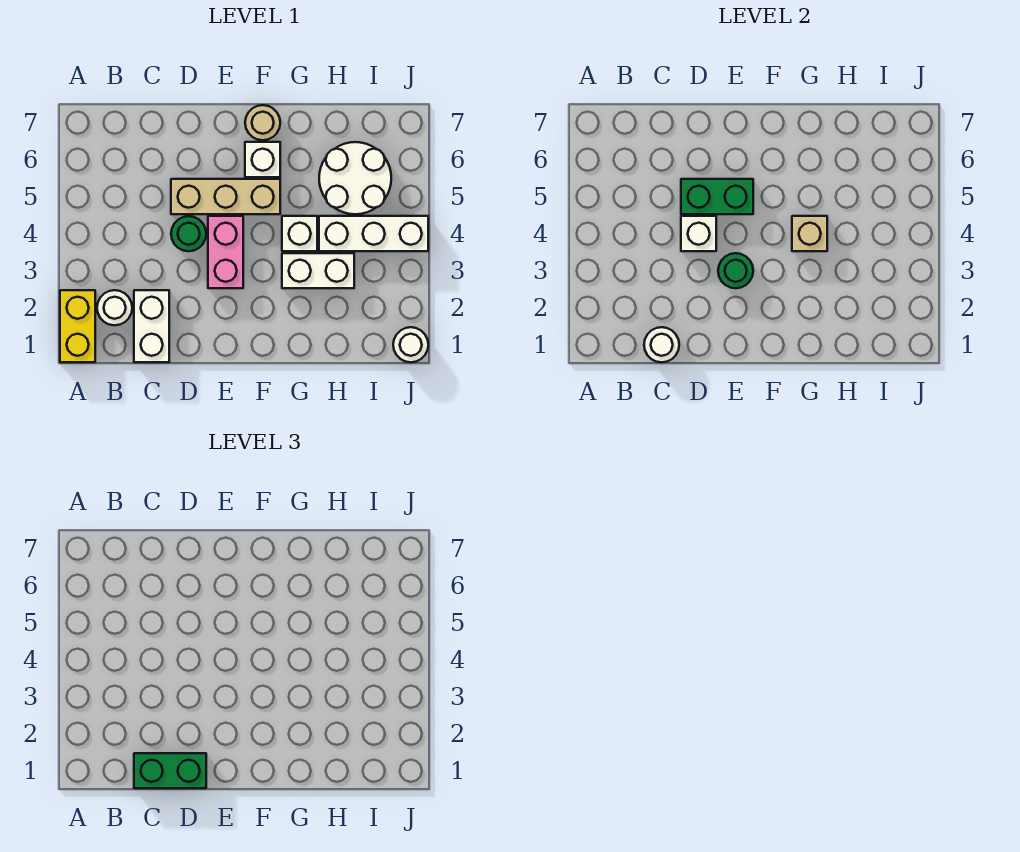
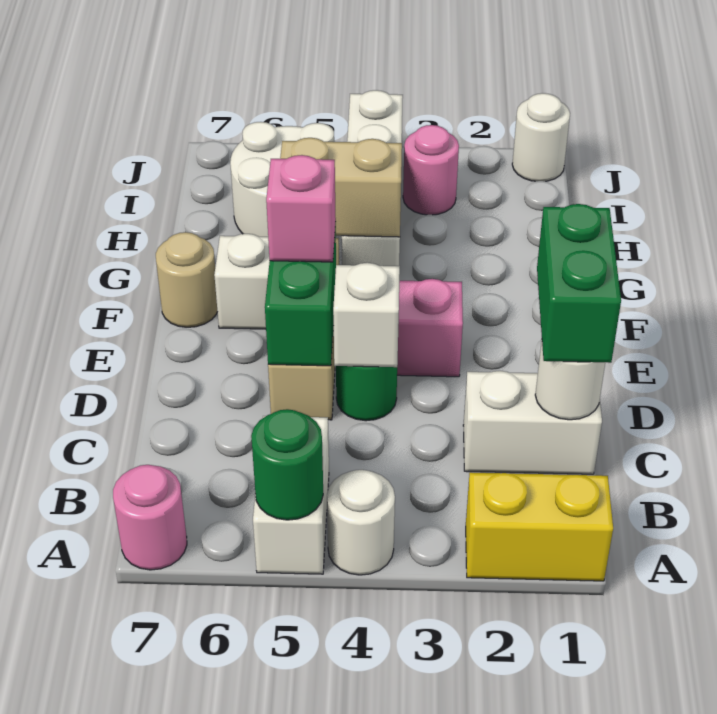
none -> pink round brick A7 level 1
white round brick B2 level 1 -> white round brick A4 level 1
green round brick E3 level 2 -> green round brick A5 level 2
none -> pink brick E5 level 3
white brick G3:H3 level 1 -> white brick A5:B5 level 1
tan brick G4 level 2 -> tan brick G4:G5 level 2
none -> pink round brick I3 level 1

